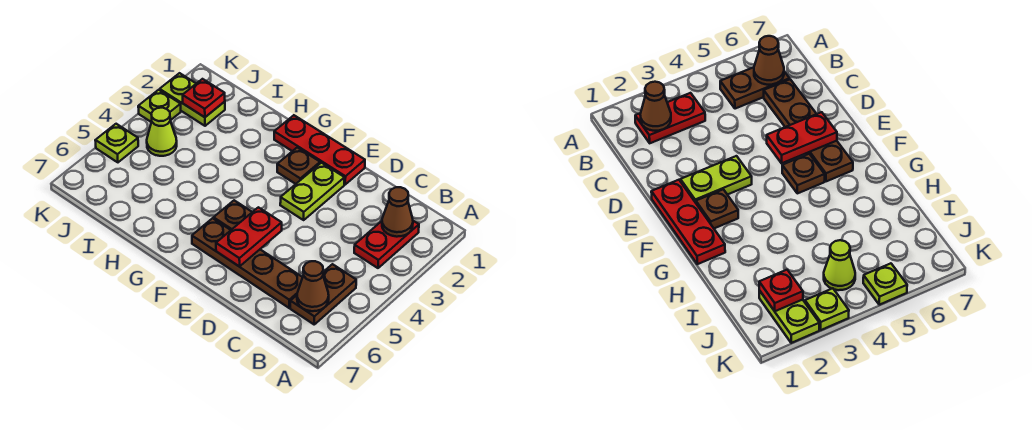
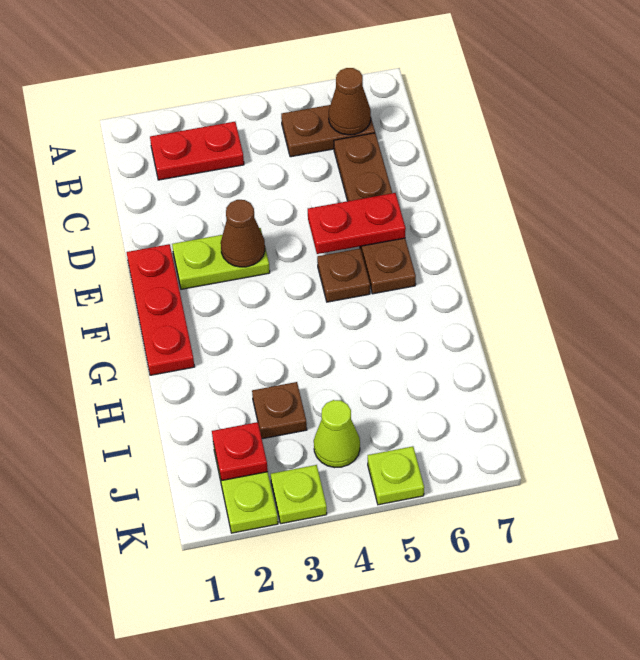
brown cone B2 level 2 -> brown cone E3 level 2
brown plate F2 level 1 -> brown plate I3 level 1

